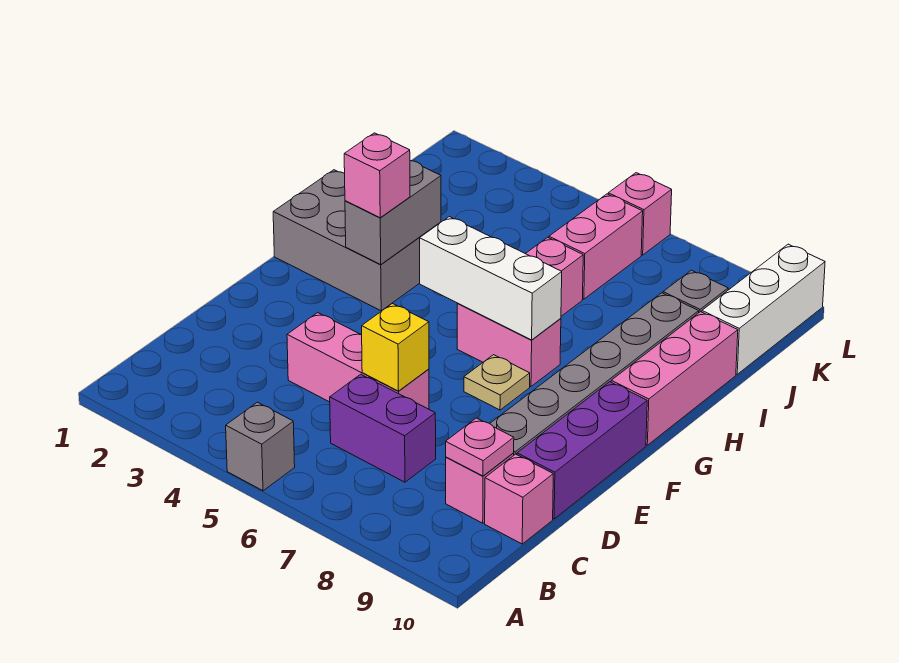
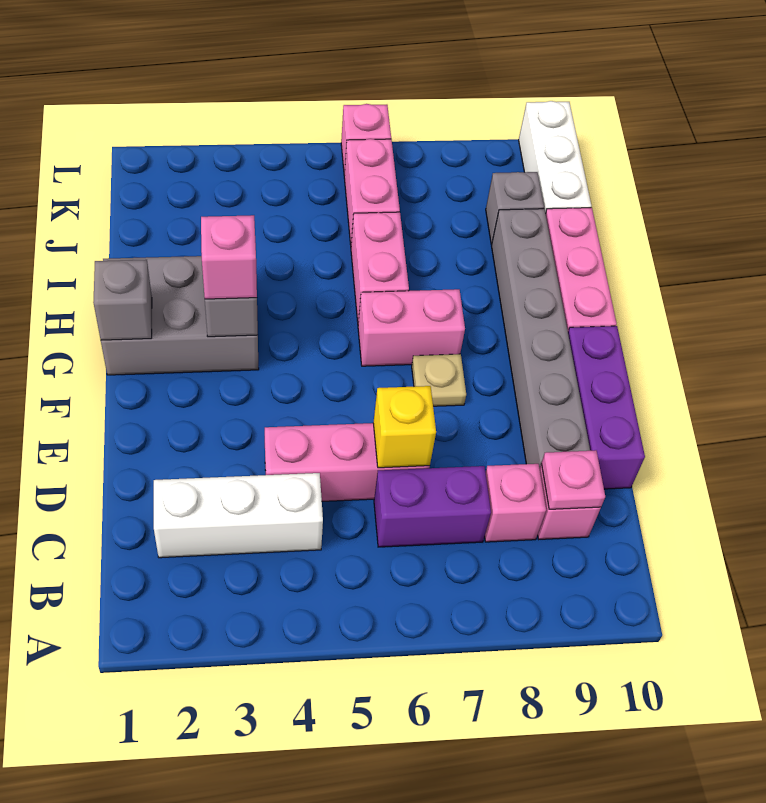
grey brick A5 level 1 -> grey brick G1 level 2
pink brick C10 level 1 -> pink brick C8 level 1
white brick G5:G7 level 2 -> white brick C2:C4 level 1

